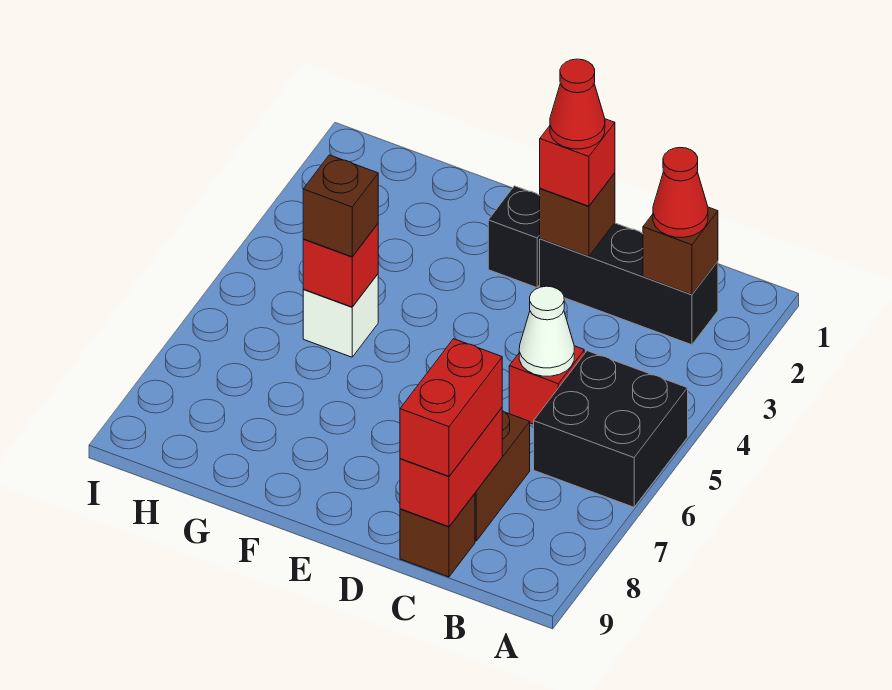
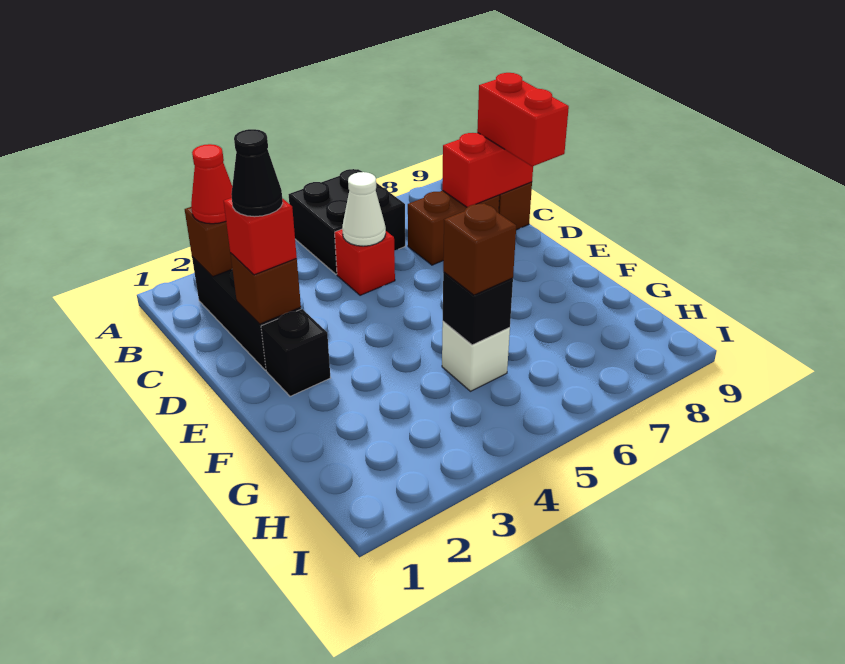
red brick C8:C9 level 3 -> red brick C9:D9 level 3
red cone D2 level 4 -> black cone D2 level 4
red brick G5 level 2 -> black brick G5 level 2

